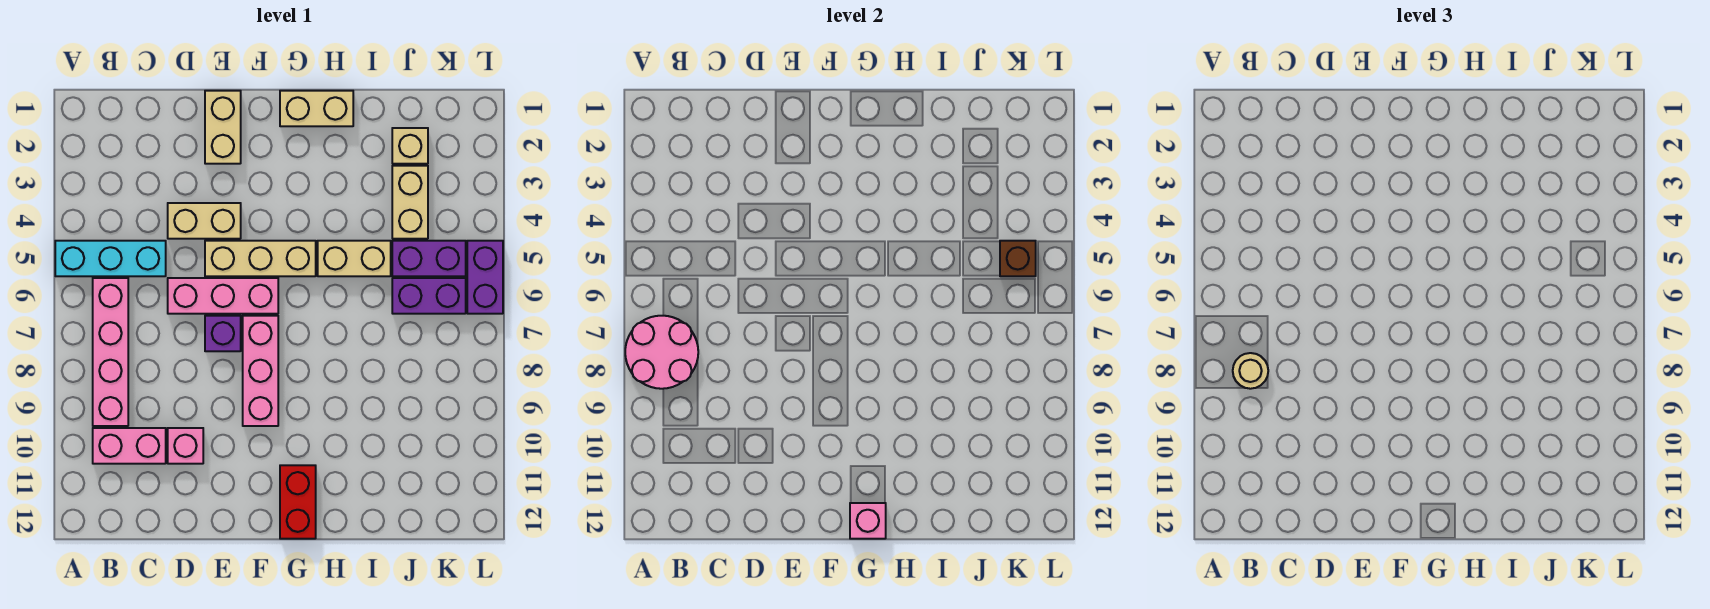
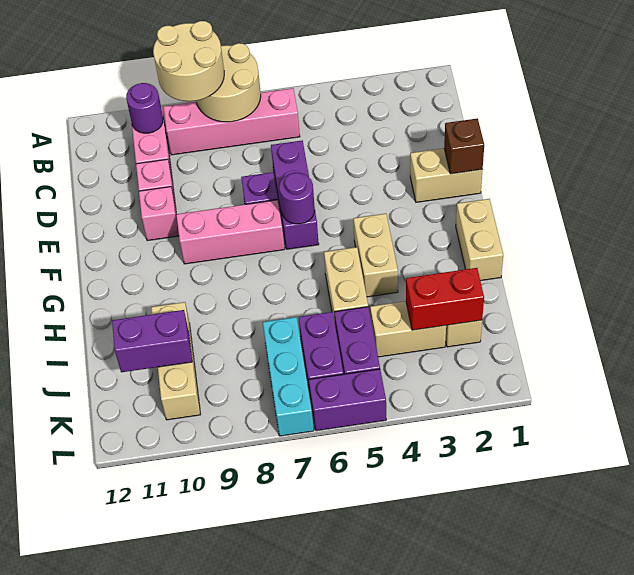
cyan brick A5:C5 level 1 -> cyan brick J7:L7 level 1
pink round brick A7:B8 level 2 -> tan round brick A7:B8 level 2
tan round brick B8 level 3 -> tan round brick A8:B9 level 3
none -> purple round brick B10 level 2
tan brick D4:E4 level 1 -> tan brick G4:H4 level 1
pink brick D6:F6 level 1 -> purple brick D6:F6 level 1
tan brick E5:G5 level 1 -> tan brick I10:K10 level 1
none -> purple round brick F6 level 2
red brick G11:G12 level 1 -> red brick J2:J3 level 2
pink brick G12 level 2 -> pink brick E10 level 1
none -> purple brick J10:J11 level 2
brown brick K5 level 2 -> brown brick E1 level 2

